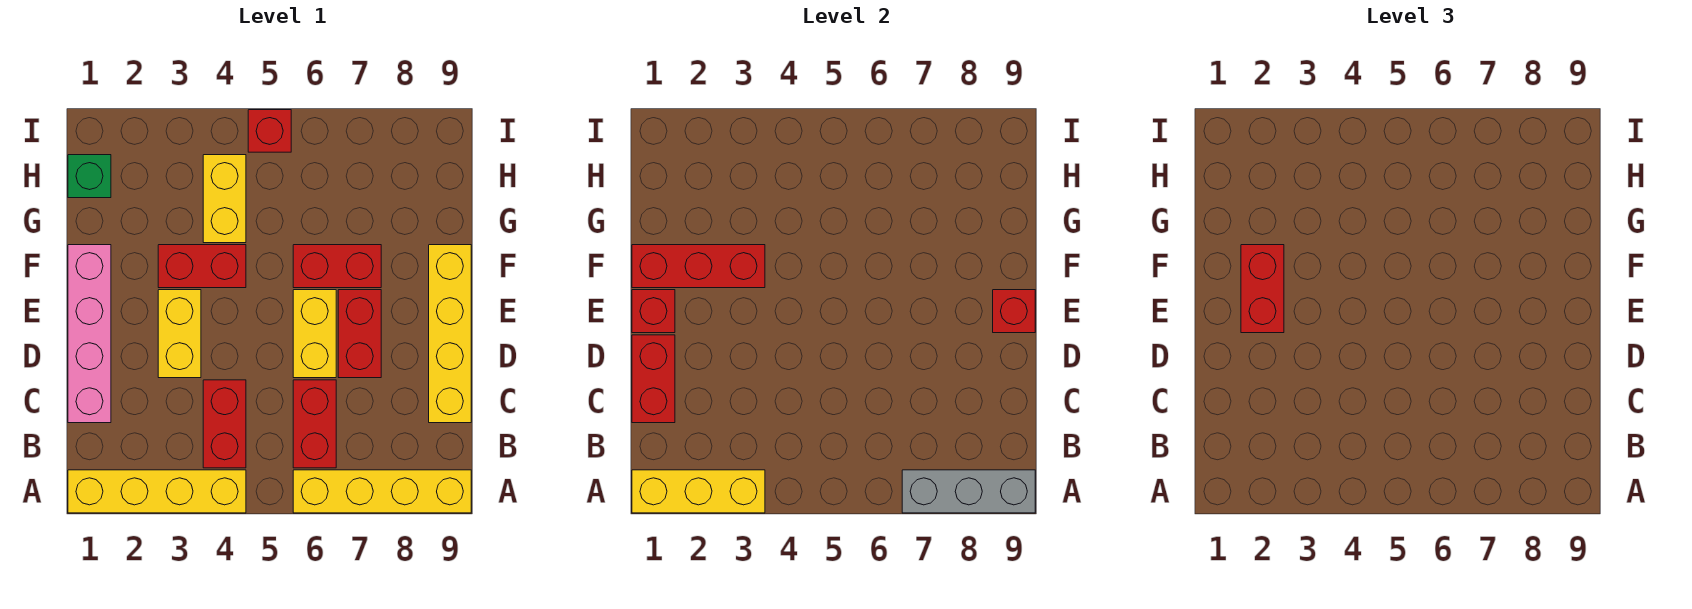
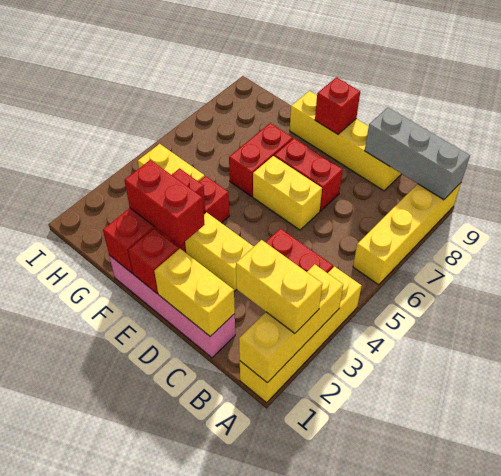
none -> yellow brick A2:B2 level 3
grey brick A7:A9 level 2 -> grey brick A9:C9 level 2
red brick B6:C6 level 1 -> none
red brick C1:D1 level 2 -> yellow brick C1:D1 level 2
green brick H1 level 1 -> none
red brick I5 level 1 -> none

